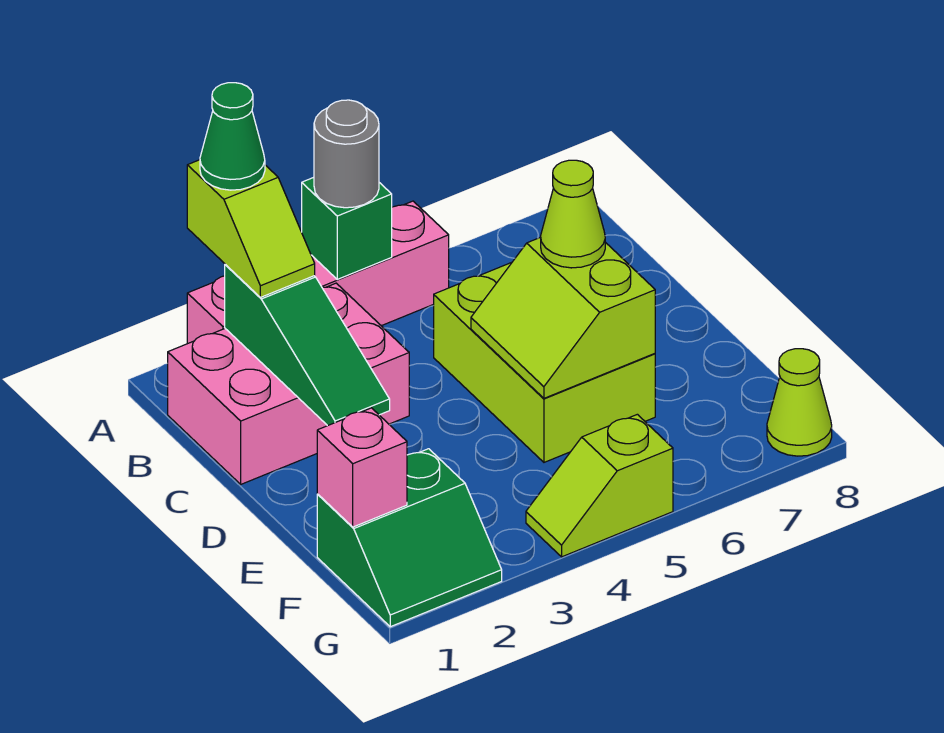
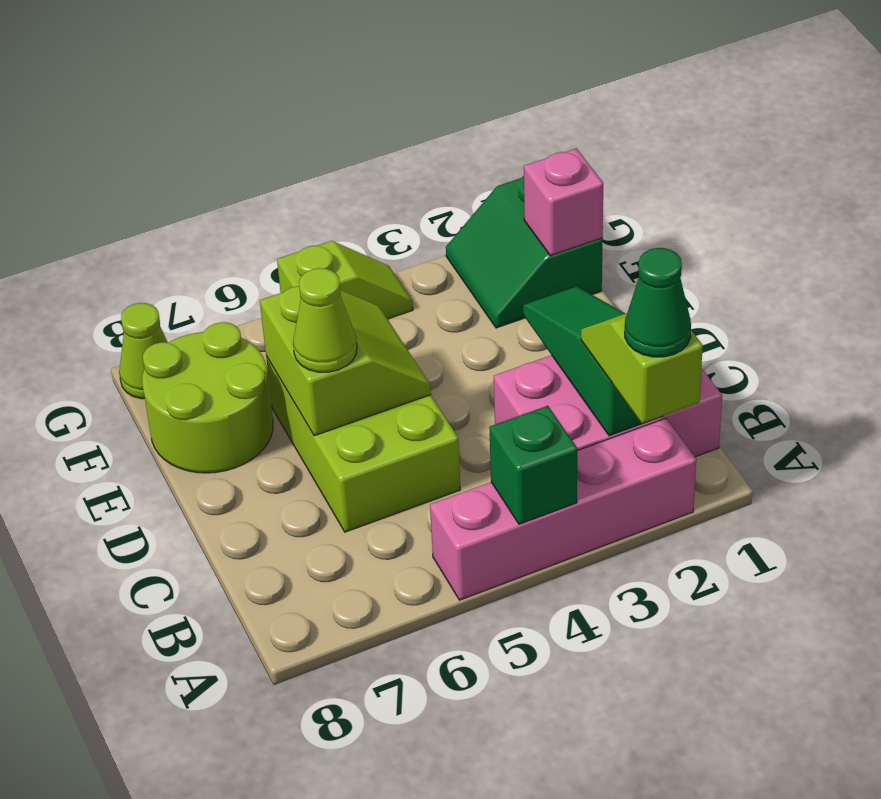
grey round brick A4 level 3 -> none
none -> lime round brick E7:F8 level 1
green slope F1:G2 level 1 top F -> green slope F1:G2 level 1 top 1

